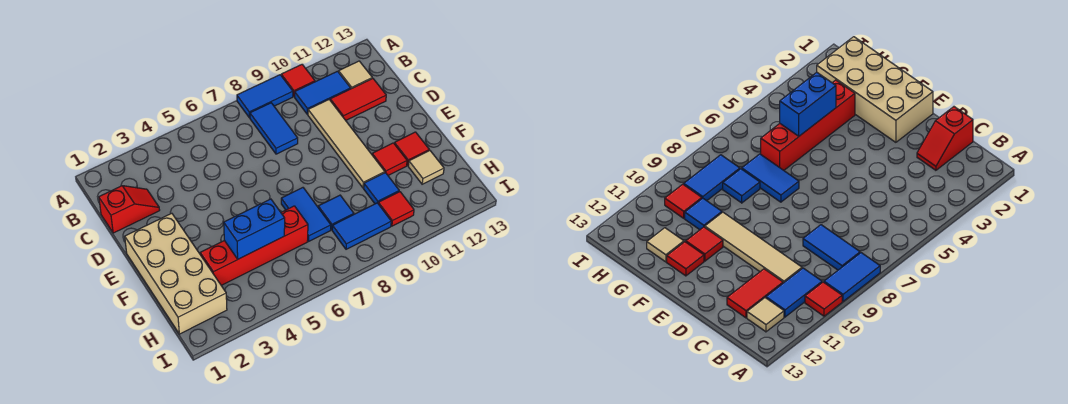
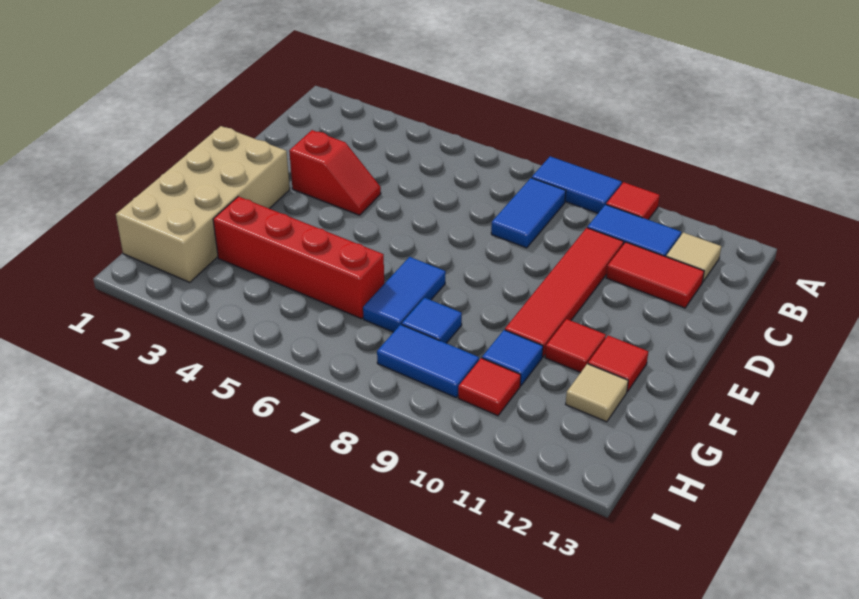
red slope C1:C2 level 1 top 1 -> red slope D3:D4 level 1 top 3
tan tile C10:F10 level 1 -> red tile C10:F10 level 1
blue brick G4:G5 level 2 -> none

